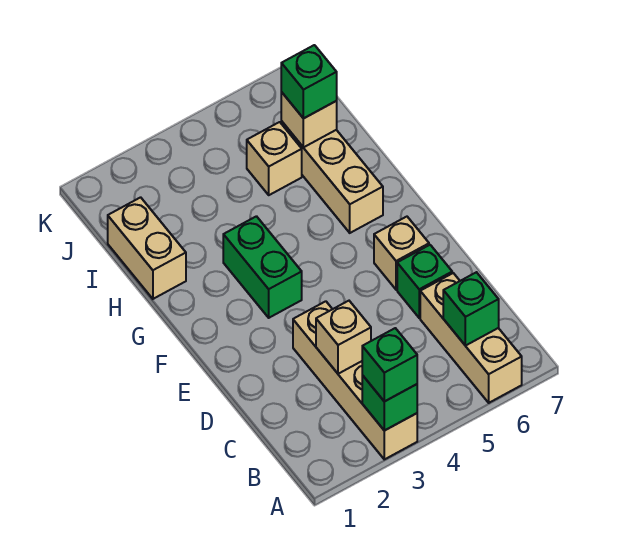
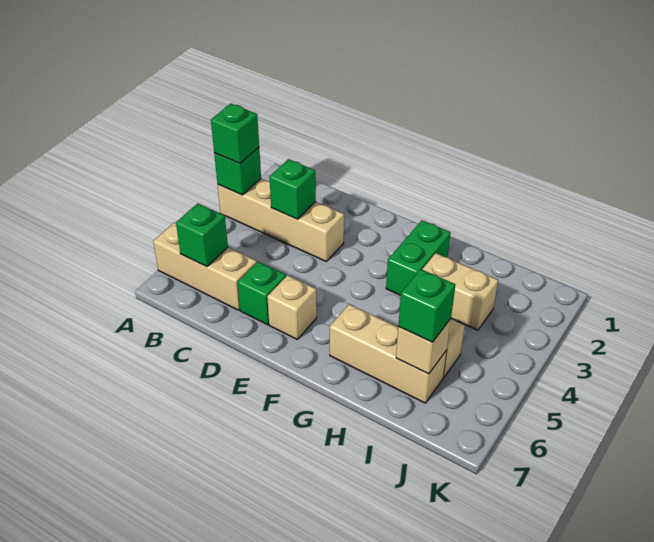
tan brick C3 level 2 -> green brick C3 level 2
green brick F3:G3 level 1 -> green brick G2:G3 level 1
tan brick H1:I1 level 1 -> tan brick H3:I3 level 1

